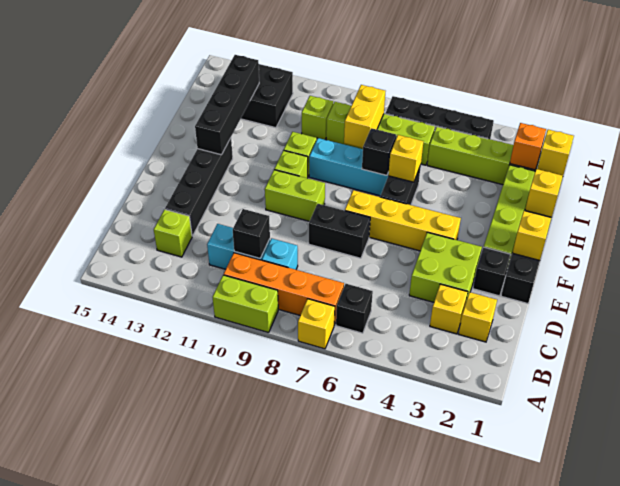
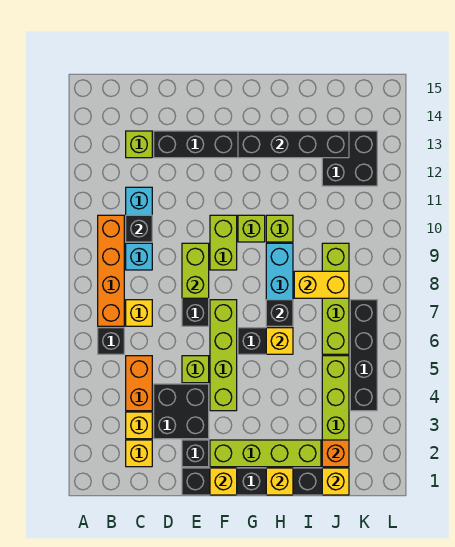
yellow brick A7 level 1 -> yellow brick C7 level 1
lime brick A9:A10 level 1 -> lime brick E8:E9 level 2
none -> orange brick C4:C5 level 1
lime brick D3:E4 level 1 -> black brick D3:E4 level 1
yellow brick F4:F7 level 1 -> lime brick F4:F7 level 1
lime brick J10 level 1 -> lime brick E5 level 1

